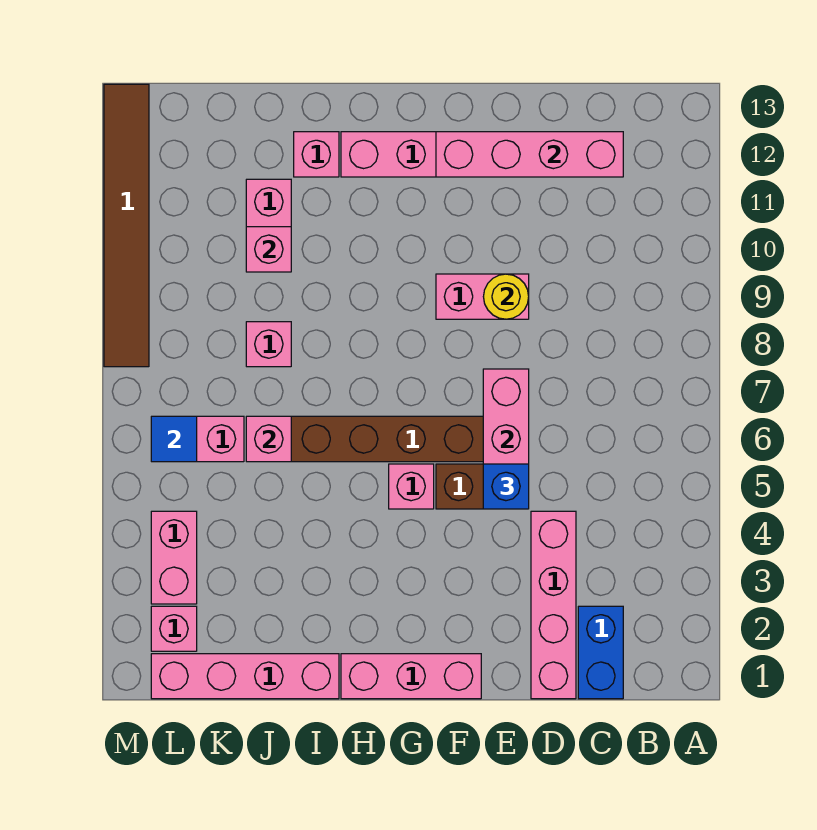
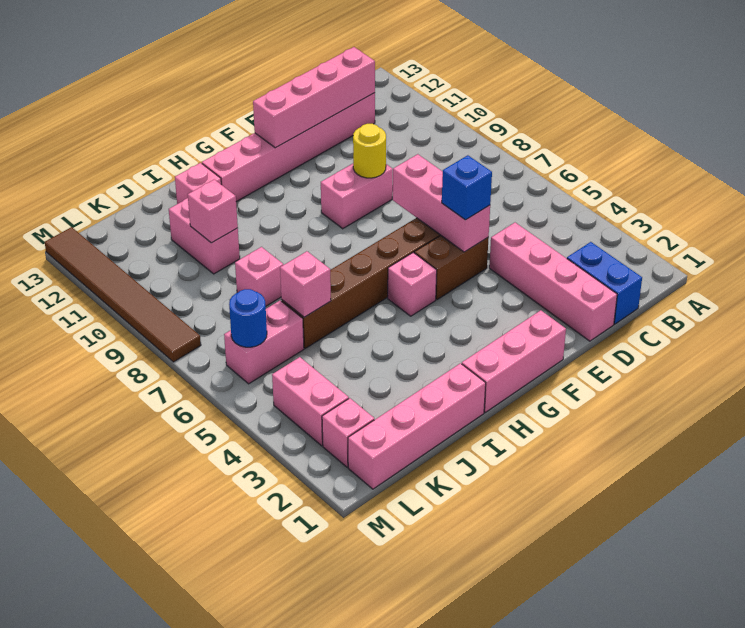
blue tile L6 level 2 -> blue round brick L6 level 2

